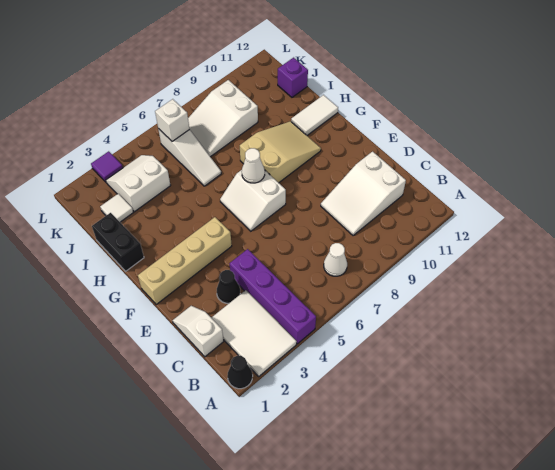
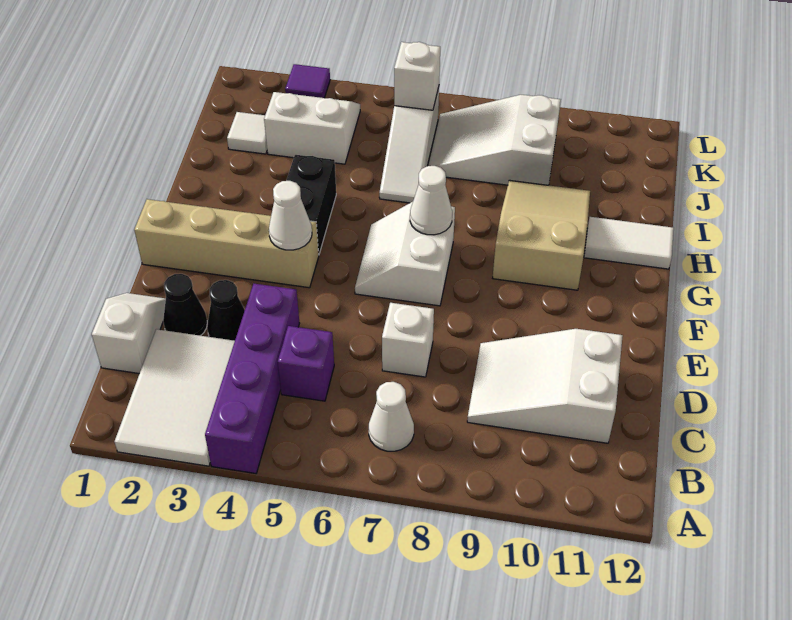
black cone A1 level 1 -> black cone D2 level 1
none -> white brick D7 level 1
none -> white cone F4 level 2
tan slope G8:H10 level 1 top 8 -> tan slope G9:I10 level 1 top G
black brick H1:I1 level 1 -> black brick G4:H4 level 1
purple brick J12 level 1 -> purple brick C5 level 1

